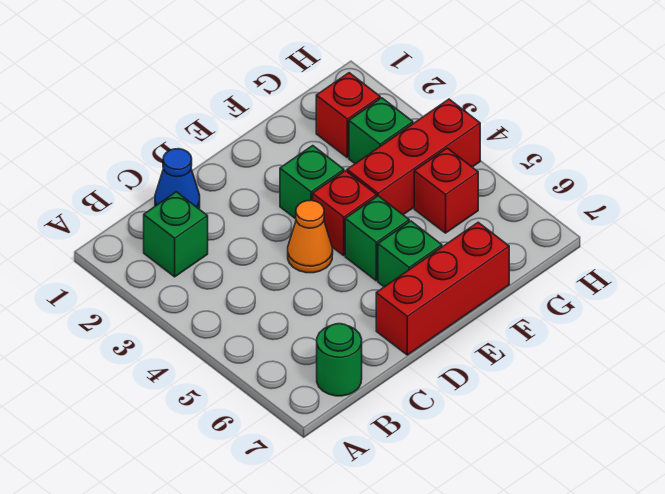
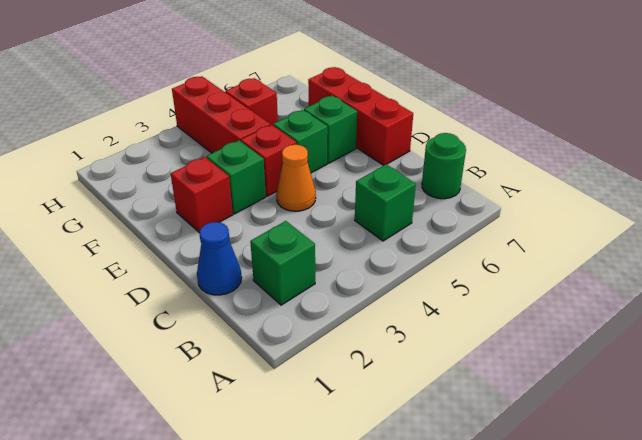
red brick G2 level 1 -> red brick E2 level 1
green brick G3 level 1 -> green brick B5 level 1

